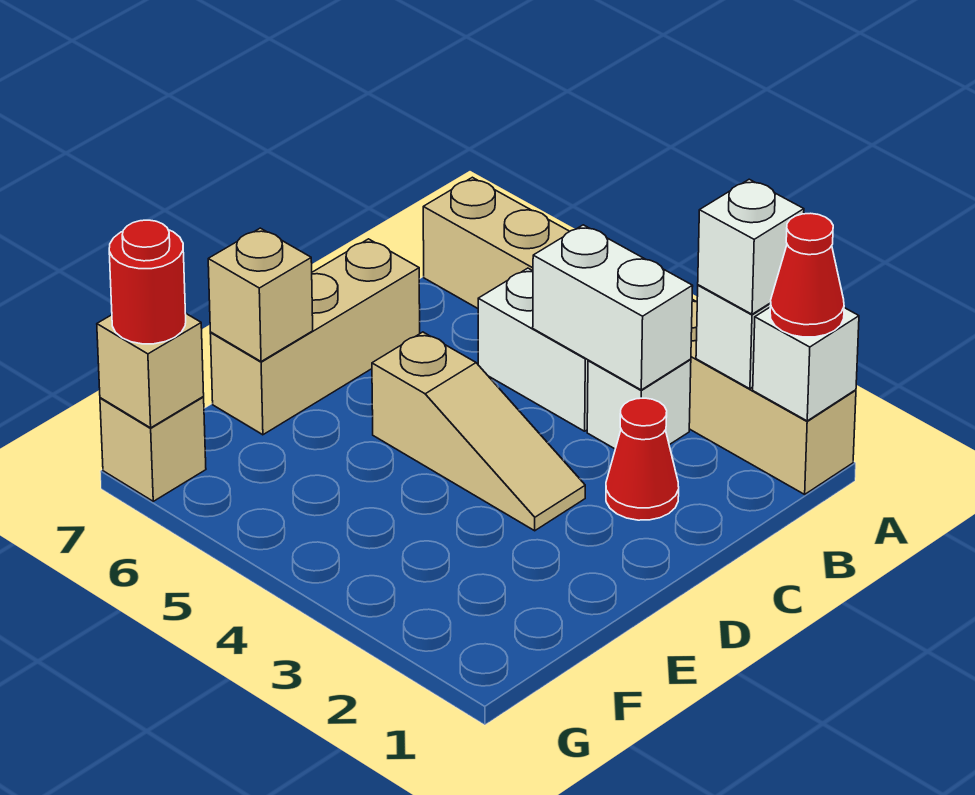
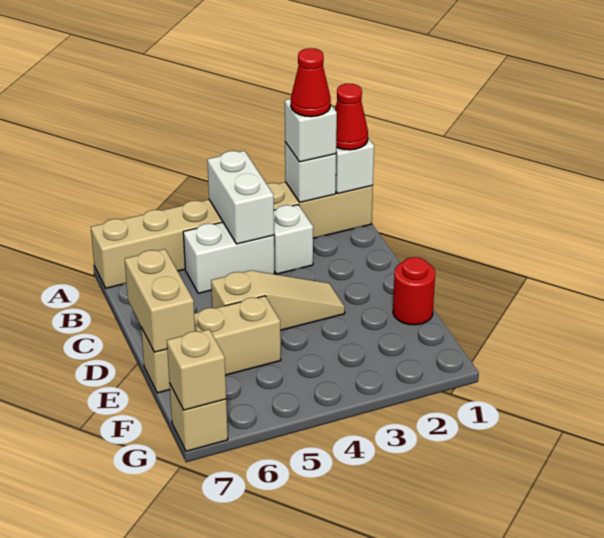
white brick B3:B4 level 2 -> white brick A4:B4 level 2
red cone C2 level 1 -> red cone A2 level 4
tan brick C7:E7 level 1 -> tan brick E5:E7 level 1
tan brick E7 level 2 -> tan brick D7:E7 level 2
red round brick G7 level 3 -> red round brick E1 level 1

